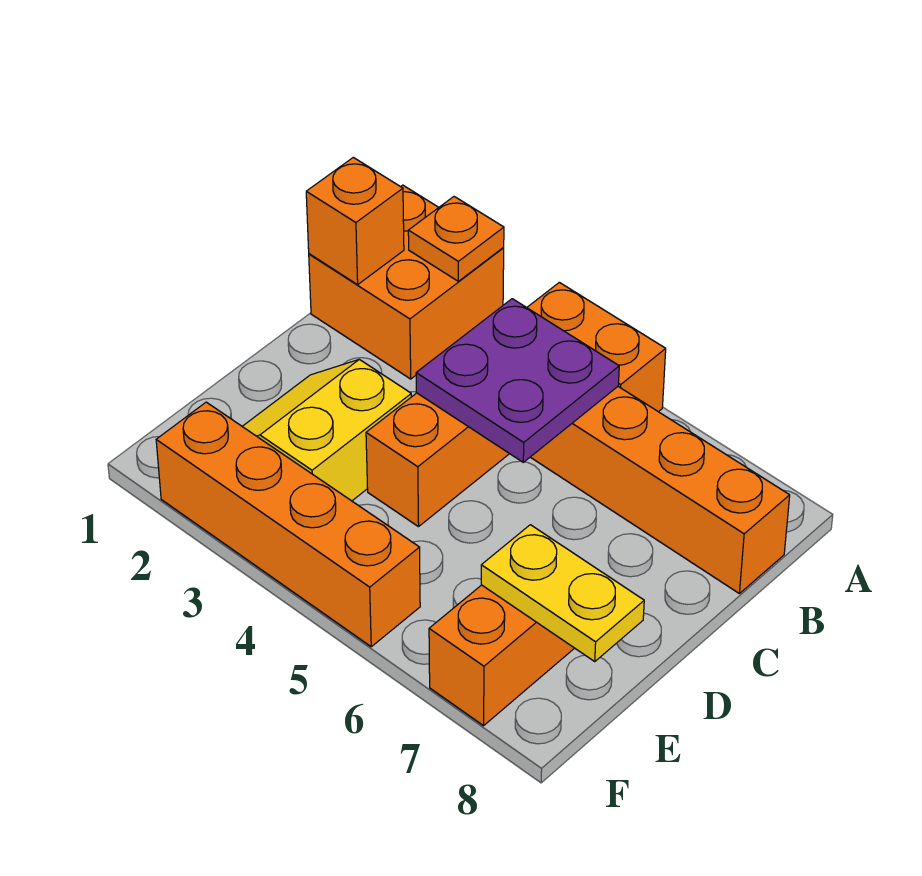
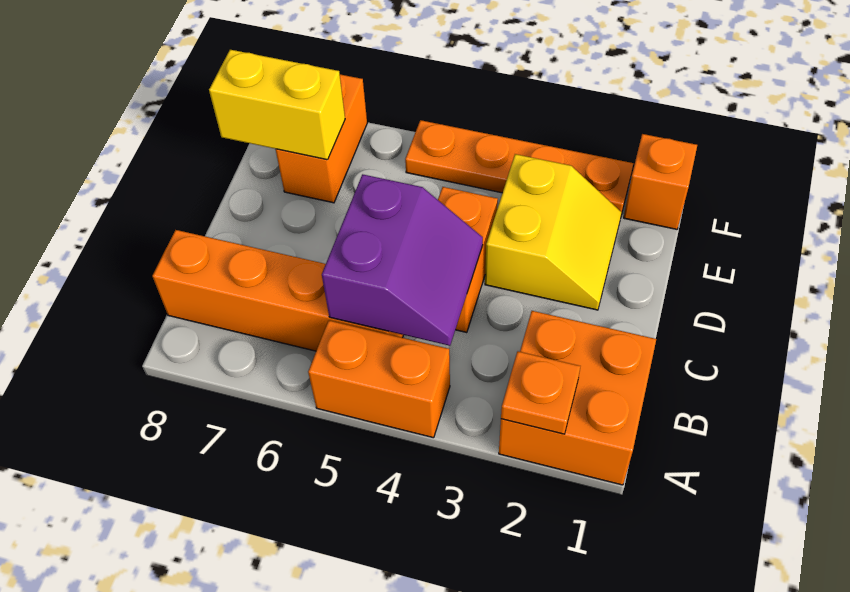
orange brick B1 level 2 -> orange brick F1 level 1
purple plate B4:C5 level 2 -> purple slope B4:C5 level 2 top 5
yellow plate E7:E8 level 2 -> yellow brick E7:E8 level 2
orange brick F2:F5 level 1 -> orange plate F2:F5 level 1

